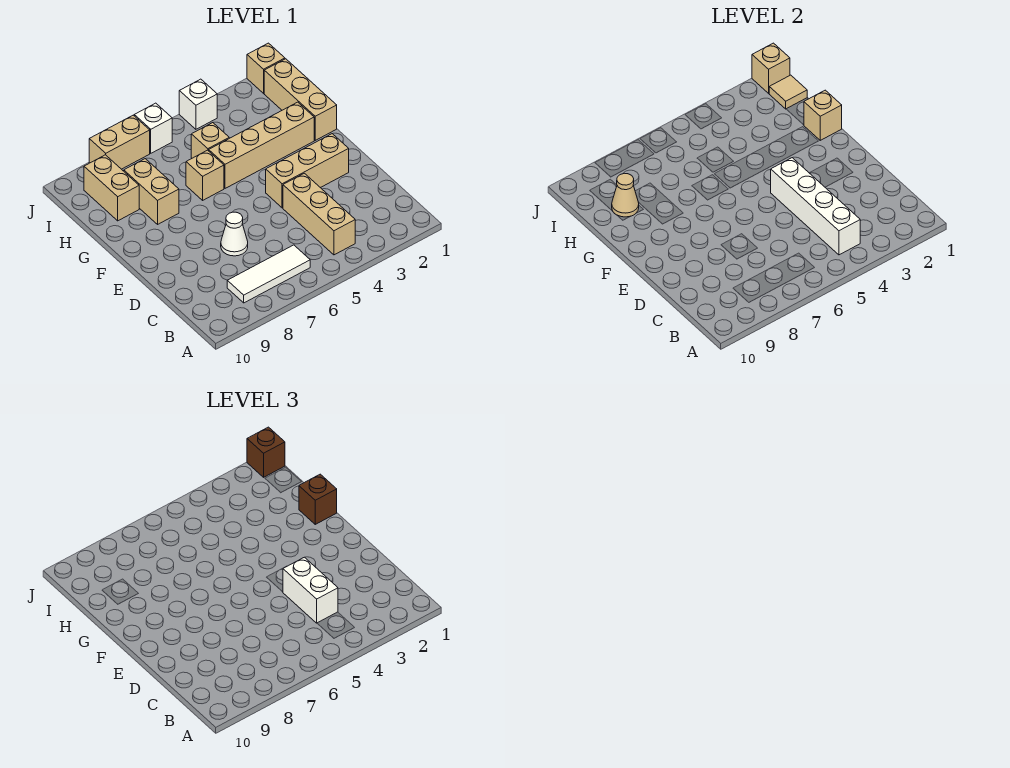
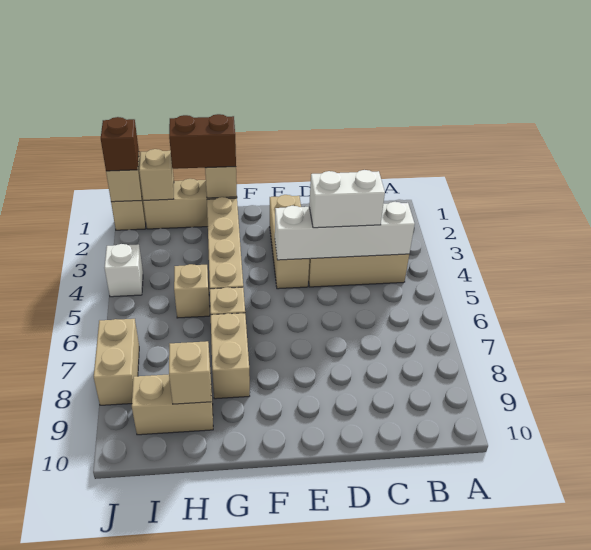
white tile B6:B8 level 1 -> none
white cone D7 level 1 -> none
brown brick G1 level 3 -> brown brick G1:H1 level 3
tan brick G8:H8 level 1 -> tan brick G7:G8 level 1
tan cone H9 level 2 -> tan brick H9 level 2
tan tile I1 level 2 -> tan brick I1 level 2
white brick J6 level 1 -> none

